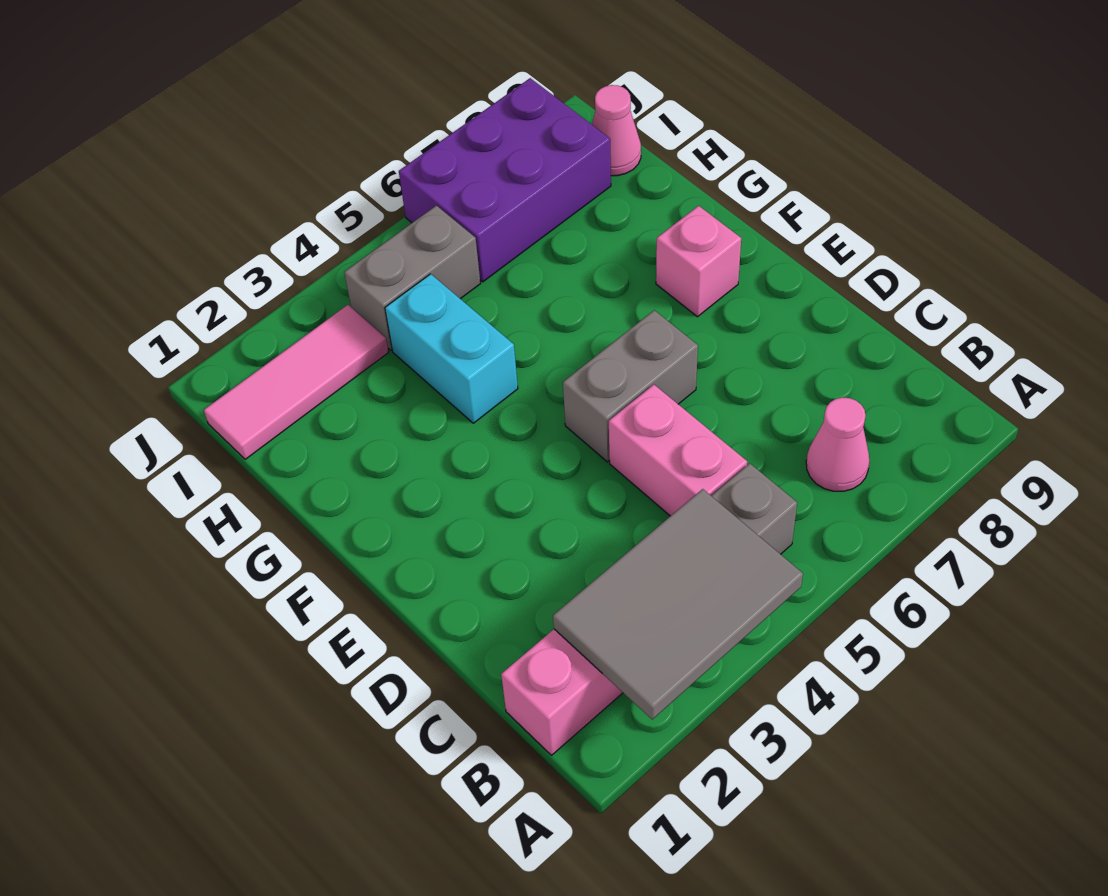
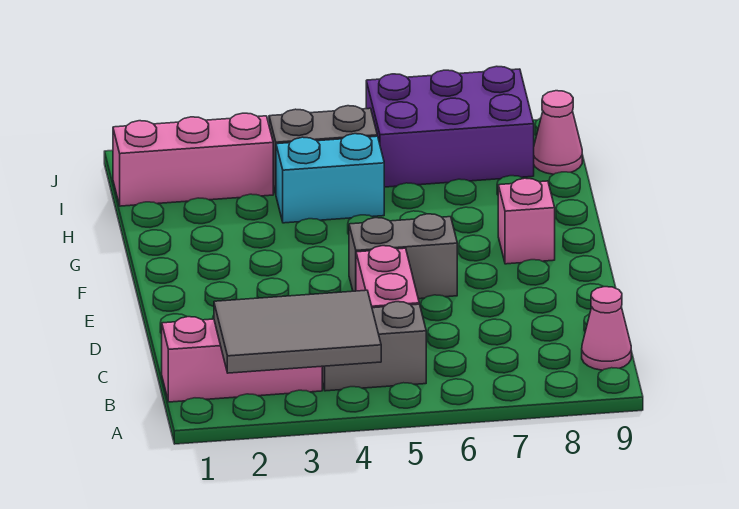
pink cone B7 level 1 -> pink cone B9 level 1
cyan brick G4:H4 level 1 -> cyan brick H4:H5 level 1
pink tile I1:I3 level 1 -> pink brick I1:I3 level 1

